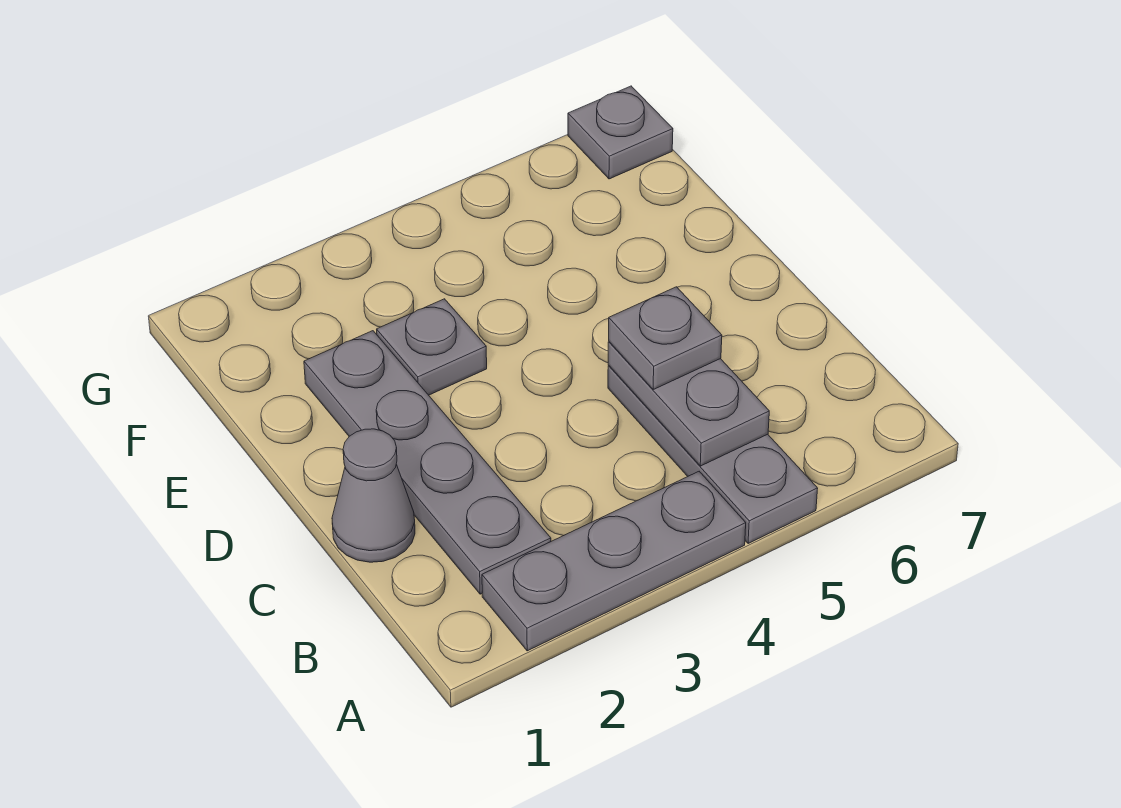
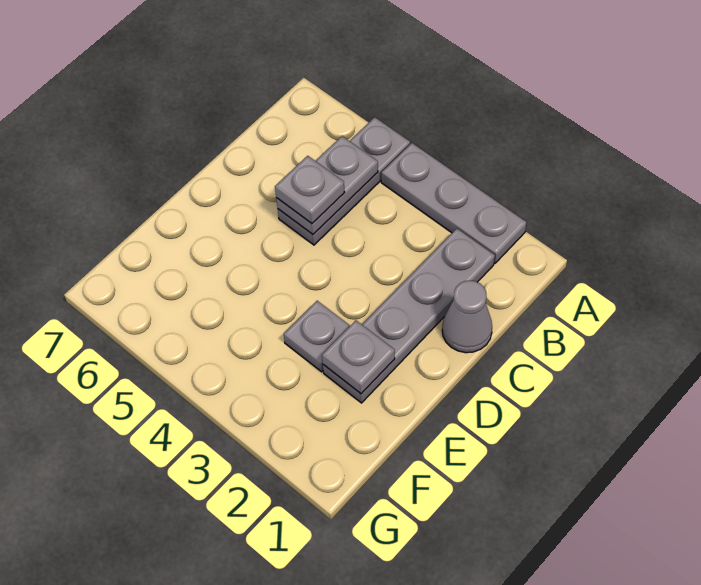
grey plate G7 level 1 -> grey plate E2 level 2

